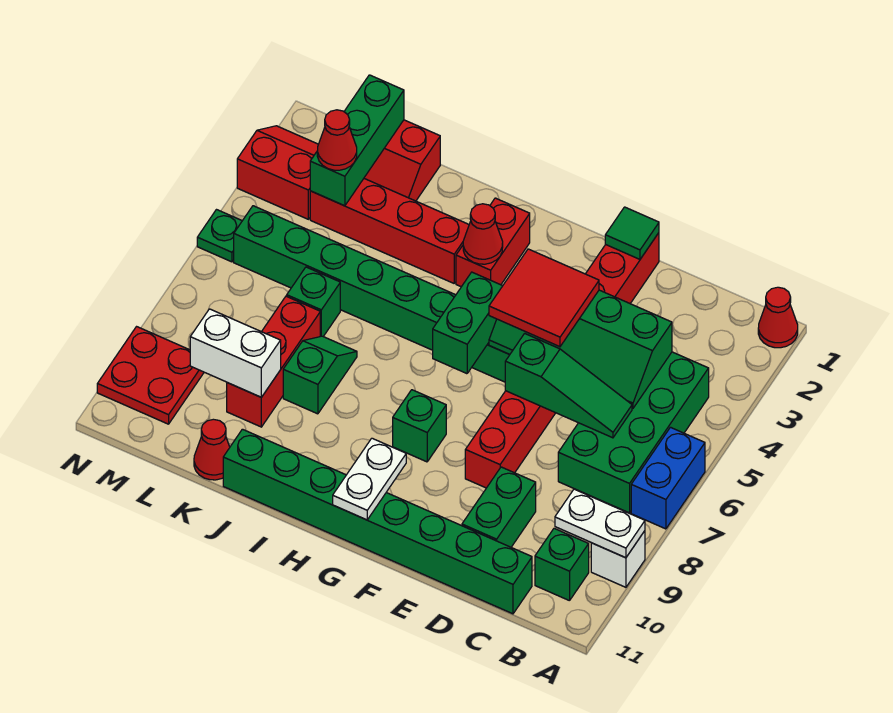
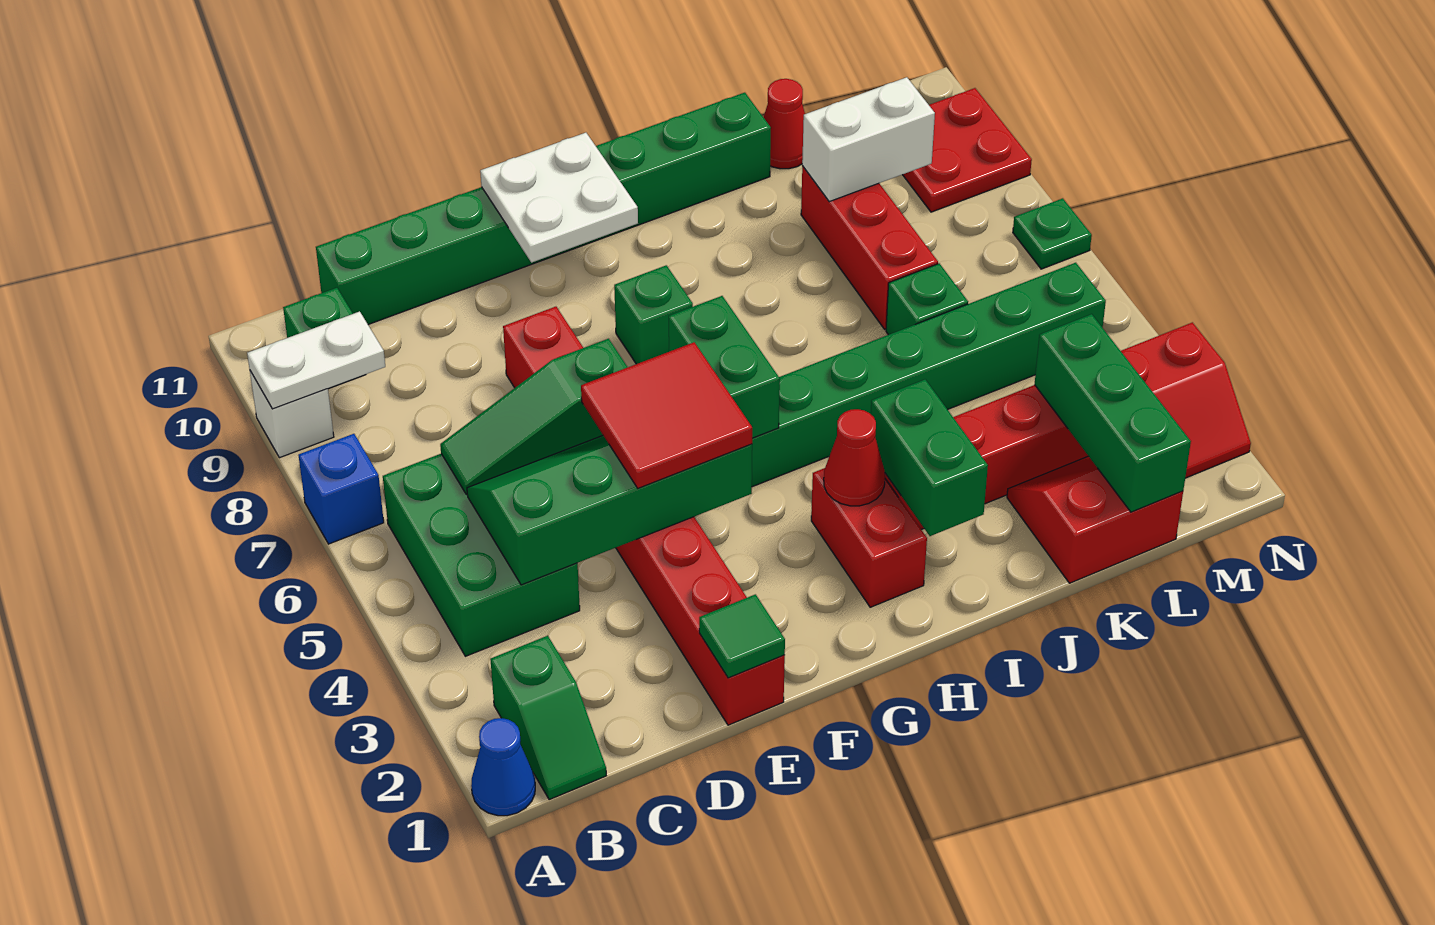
red cone A1 level 1 -> blue cone A1 level 1
blue brick A6:A7 level 1 -> blue brick A7 level 1
green brick B4:C7 level 1 -> green brick B4:C6 level 1
green brick D9:D10 level 1 -> green brick I2:I3 level 2
white plate G10:G11 level 2 -> white plate F10:G11 level 2
green slope J7:J8 level 1 top 8 -> green slope B1:B2 level 1 top 2
red cone L3 level 3 -> none
green plate N5 level 1 -> green plate N7 level 1

